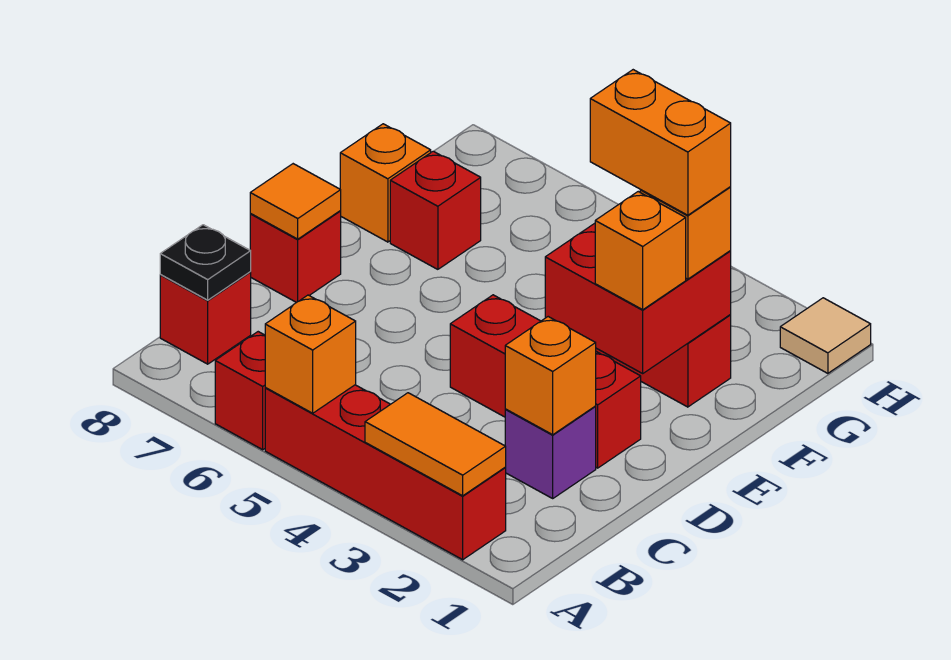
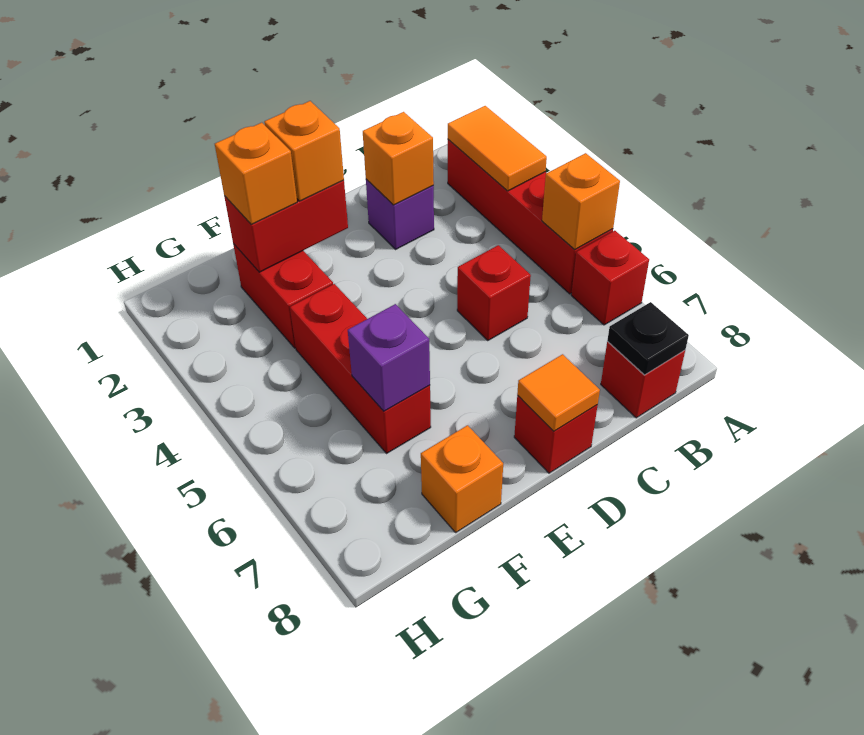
red brick D2:D4 level 1 -> red brick F4:F6 level 1
red brick E2:F3 level 2 -> red brick E2:F2 level 2
orange brick F2:F3 level 4 -> none
none -> purple brick F6 level 2
red brick F7 level 1 -> red brick C5 level 1
tan tile H1 level 1 -> none

